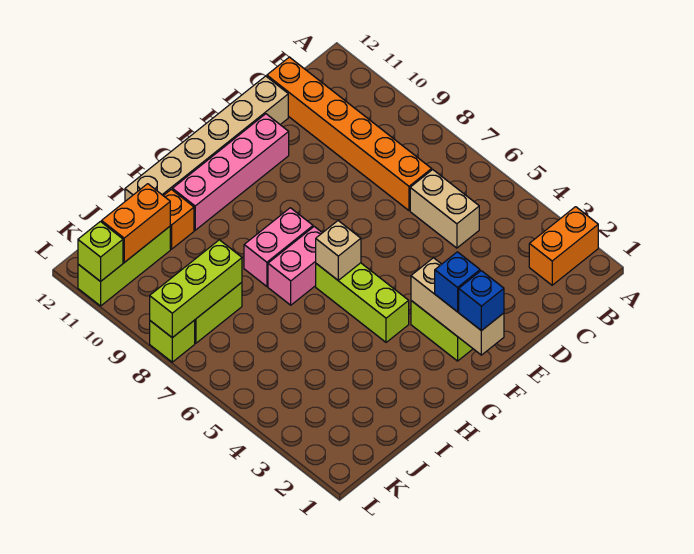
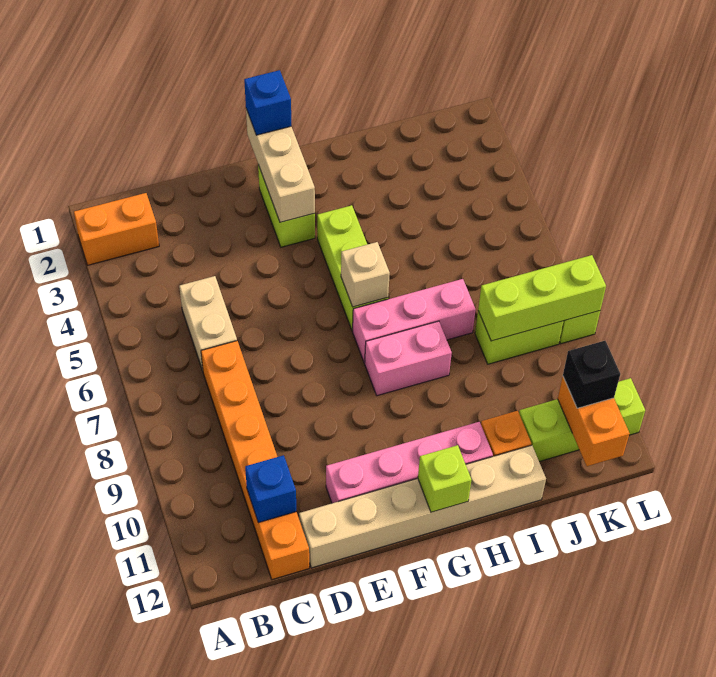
blue brick F2 level 3 -> blue brick C11 level 2
pink brick G7:H7 level 1 -> pink brick G7:I7 level 1
orange brick J11:K11 level 2 -> orange brick K11:K12 level 2
none -> black brick K11 level 3
lime brick L11 level 2 -> lime brick G12 level 2

